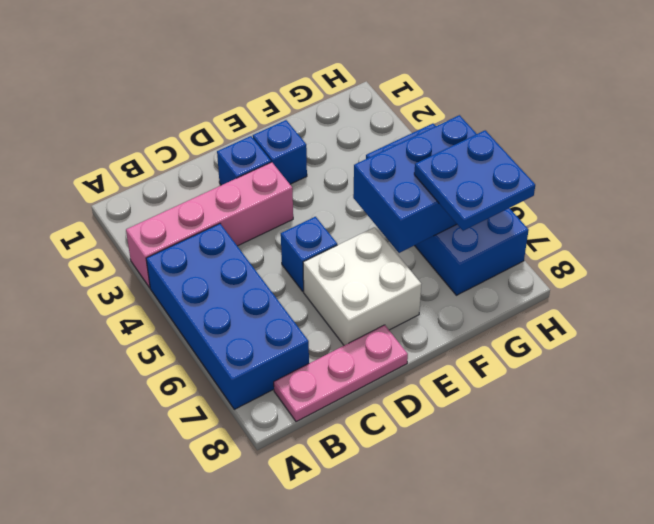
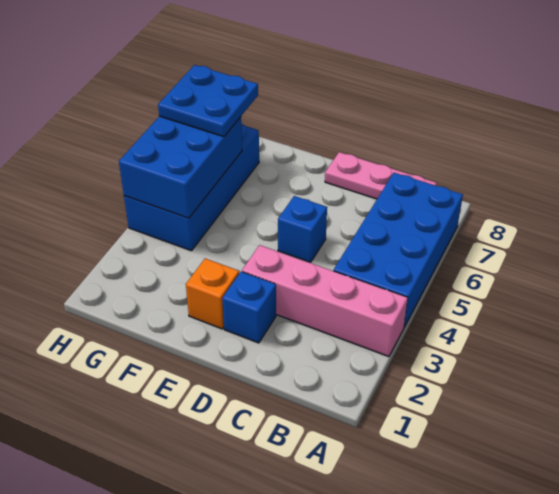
white brick D6:E7 level 1 -> none
blue brick E2 level 1 -> orange brick E2 level 1
blue brick F5:H6 level 2 -> blue brick G4:H6 level 2

